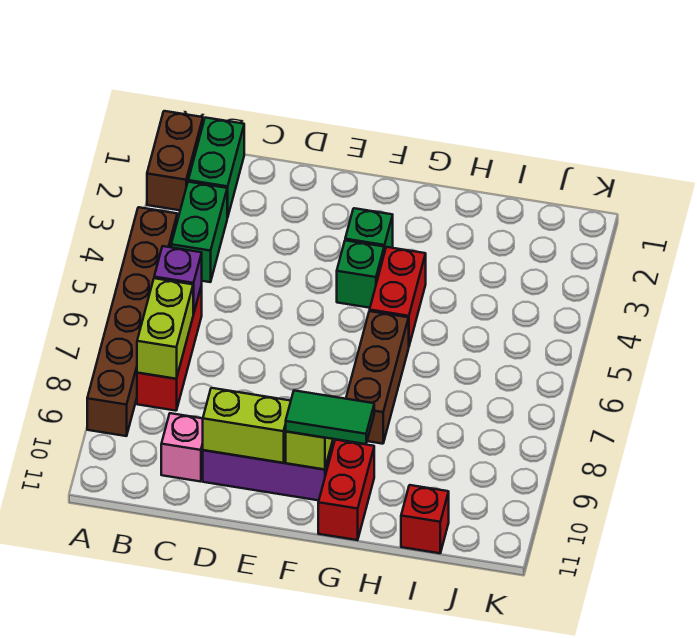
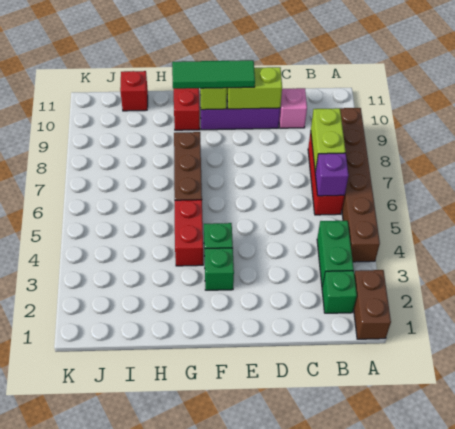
green brick B1:B2 level 1 -> green brick B2 level 1
green tile F10:G10 level 3 -> green tile E10:G10 level 3

